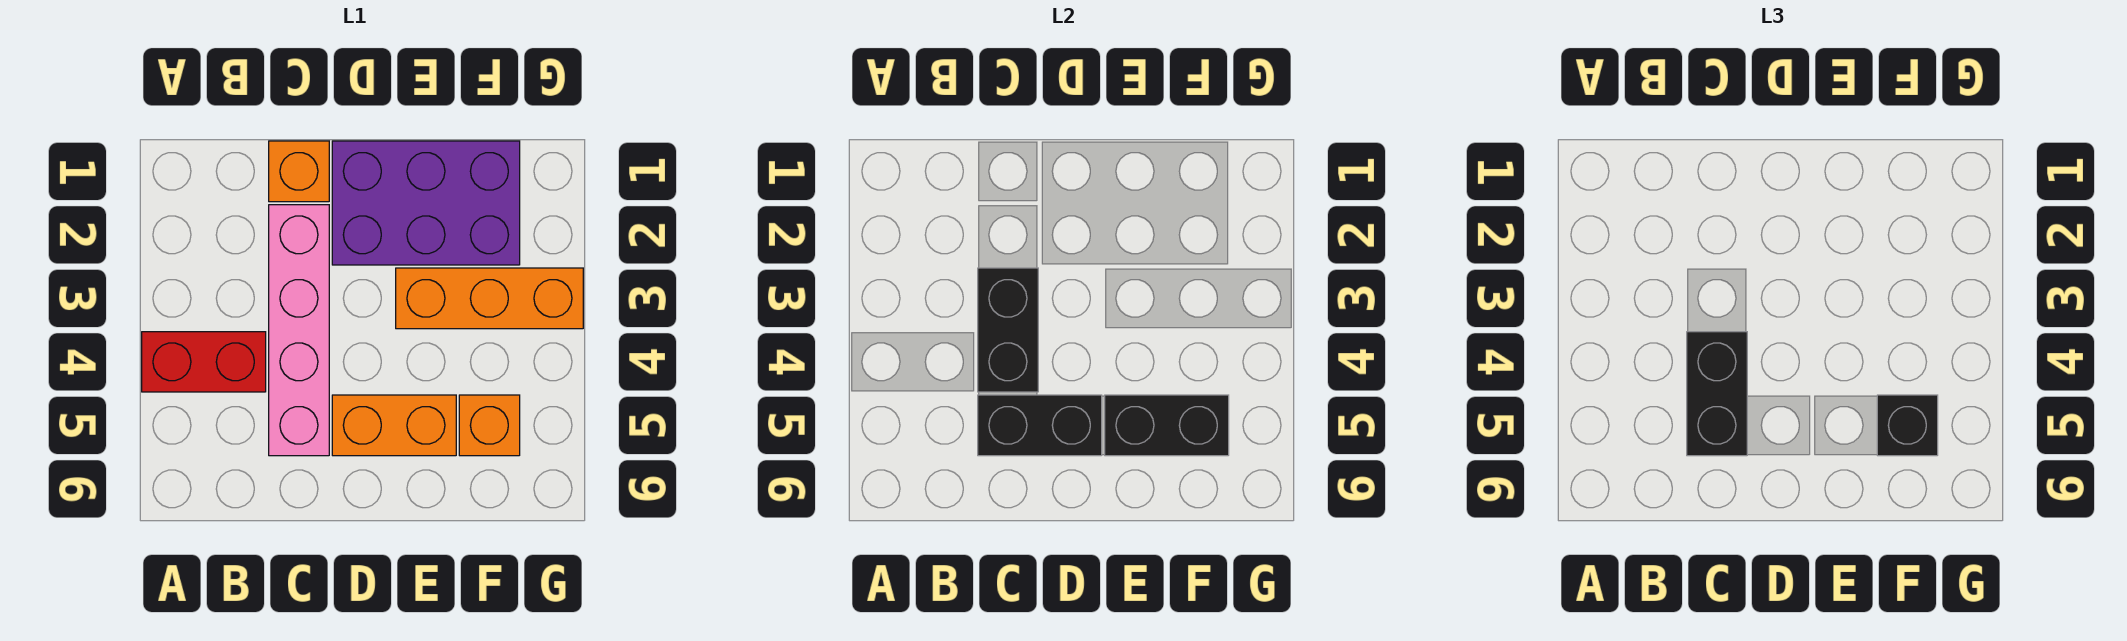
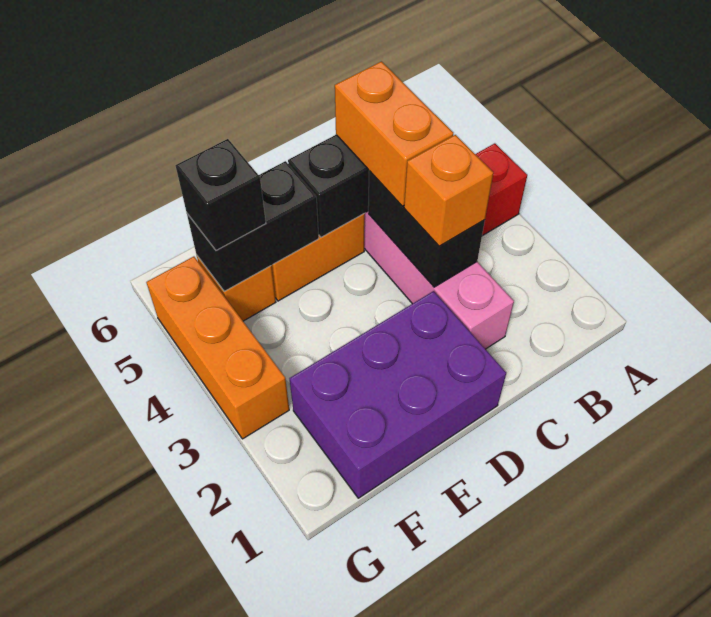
orange brick C1 level 1 -> orange brick C3 level 3
black brick C4:C5 level 3 -> orange brick C4:C5 level 3
orange brick E3:G3 level 1 -> orange brick G3:G5 level 1

